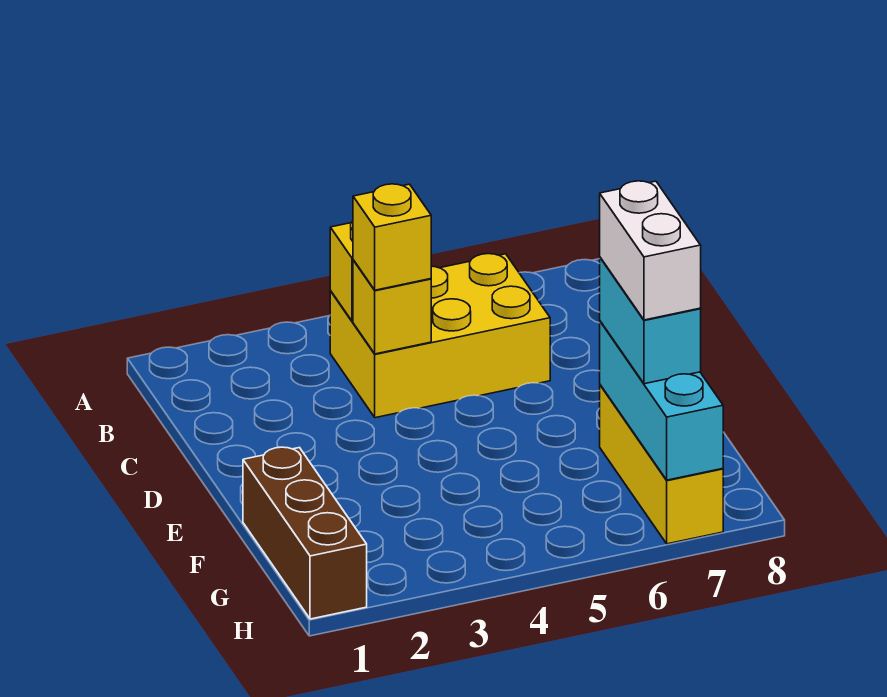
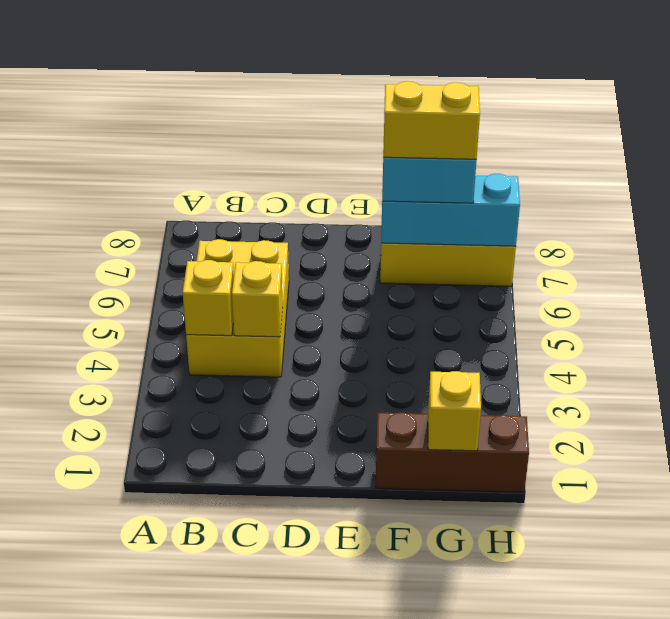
yellow brick C4 level 3 -> yellow brick G1 level 2
white brick F7:G7 level 4 -> yellow brick F7:G7 level 4

